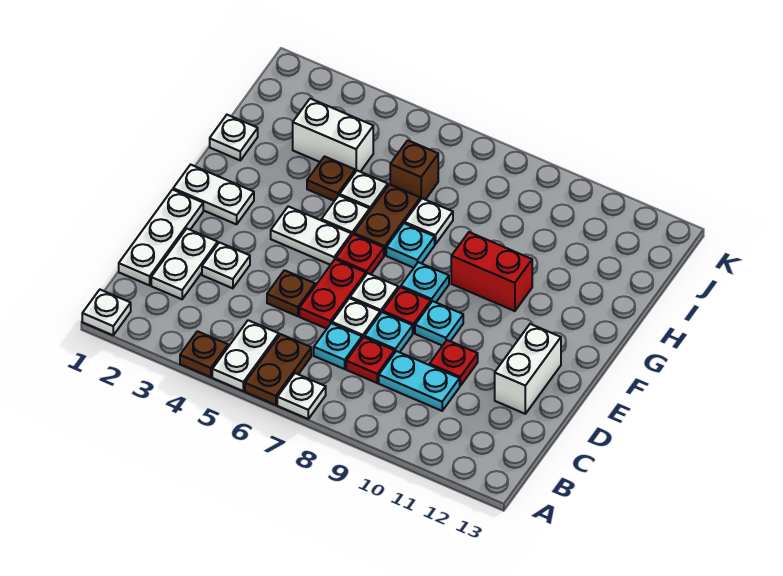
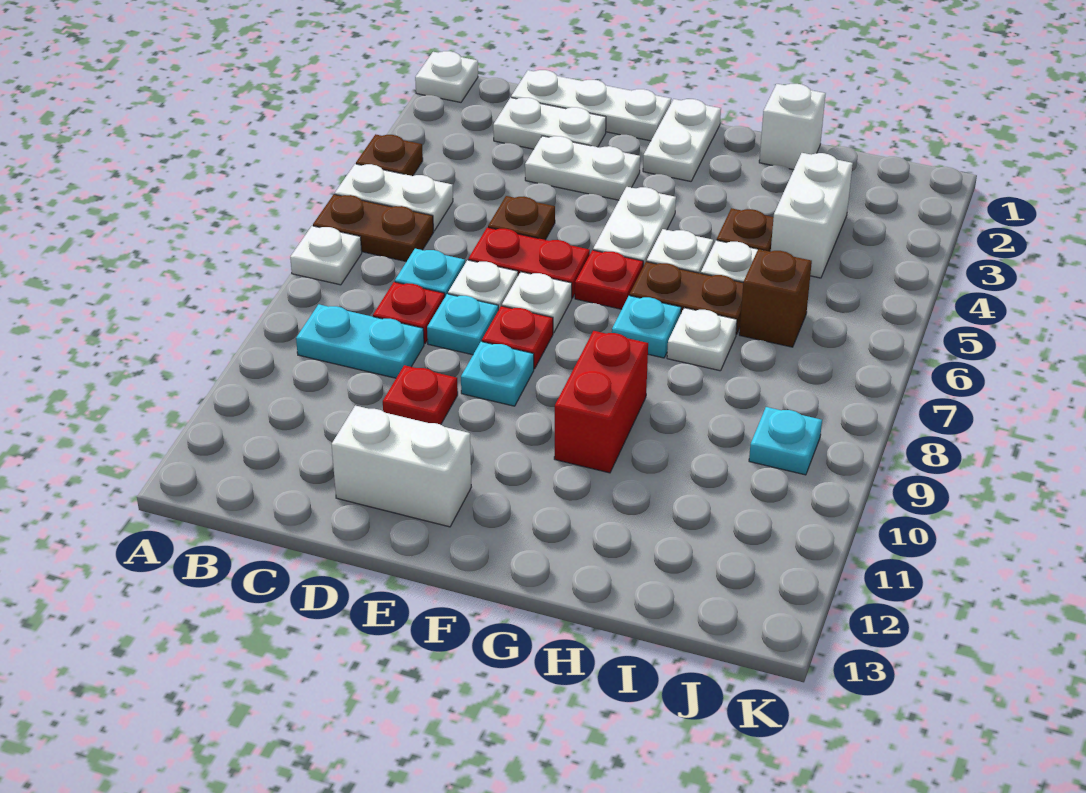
cyan plate C9:C10 level 1 -> cyan plate B9:C9 level 1
white plate D3 level 1 -> white plate D3:E3 level 1
cyan plate F8 level 1 -> cyan plate J9 level 1
white plate H1 level 1 -> white brick H1 level 1

